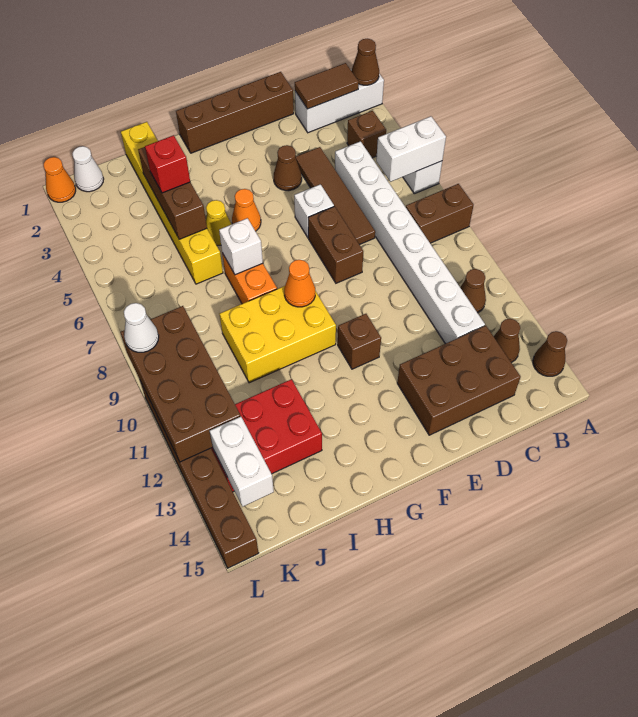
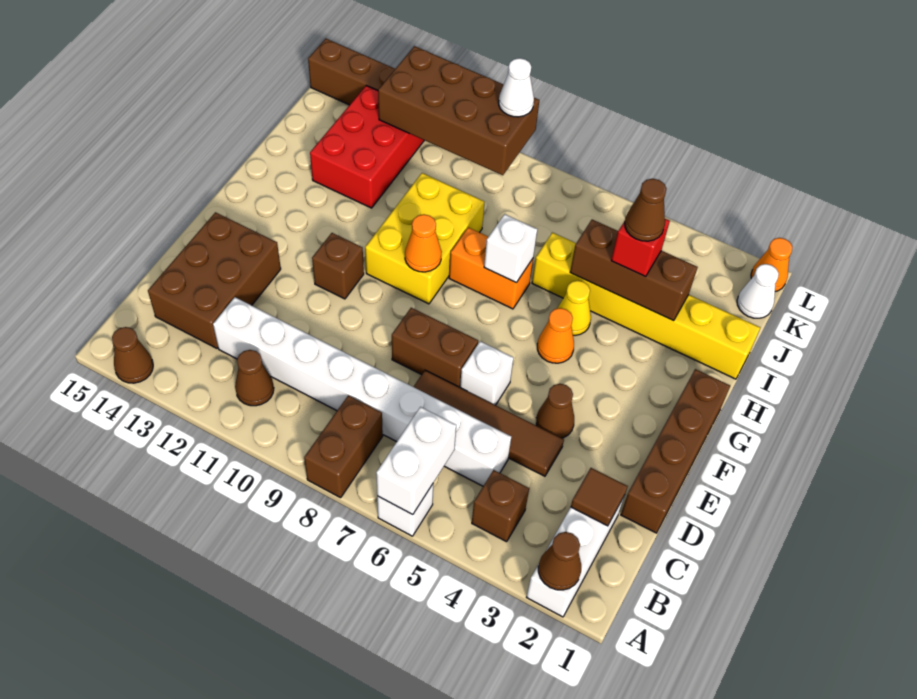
brown tile B2:C2 level 2 -> brown tile C2 level 2
brown cone B13 level 1 -> brown cone I4 level 4
white brick K13:K14 level 2 -> none

